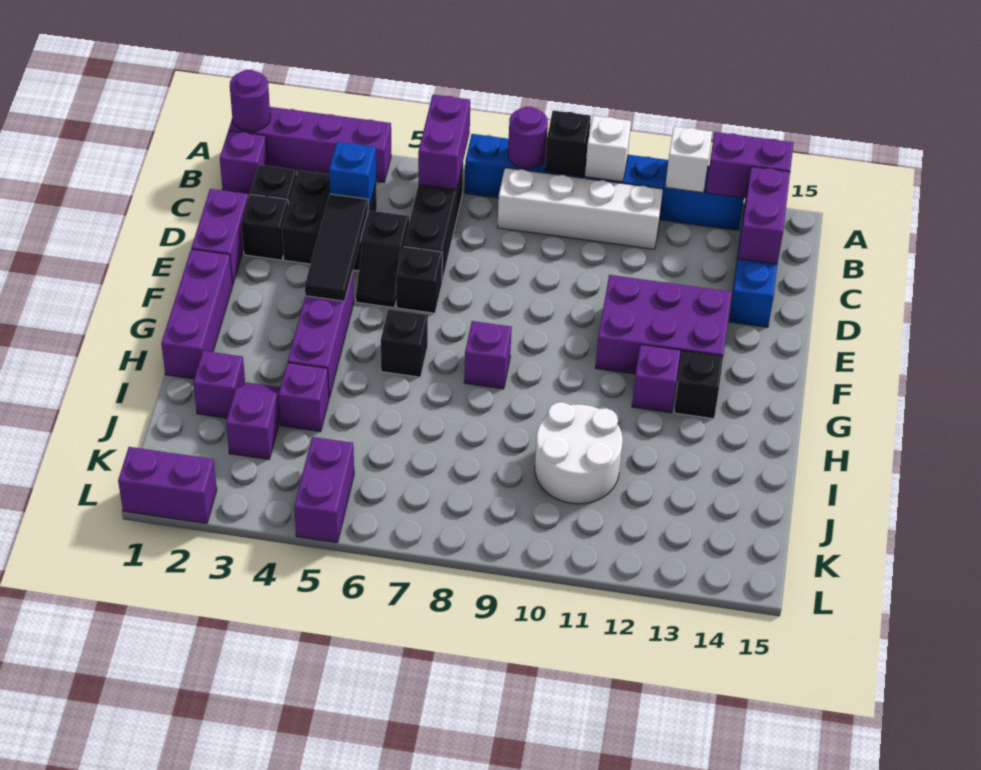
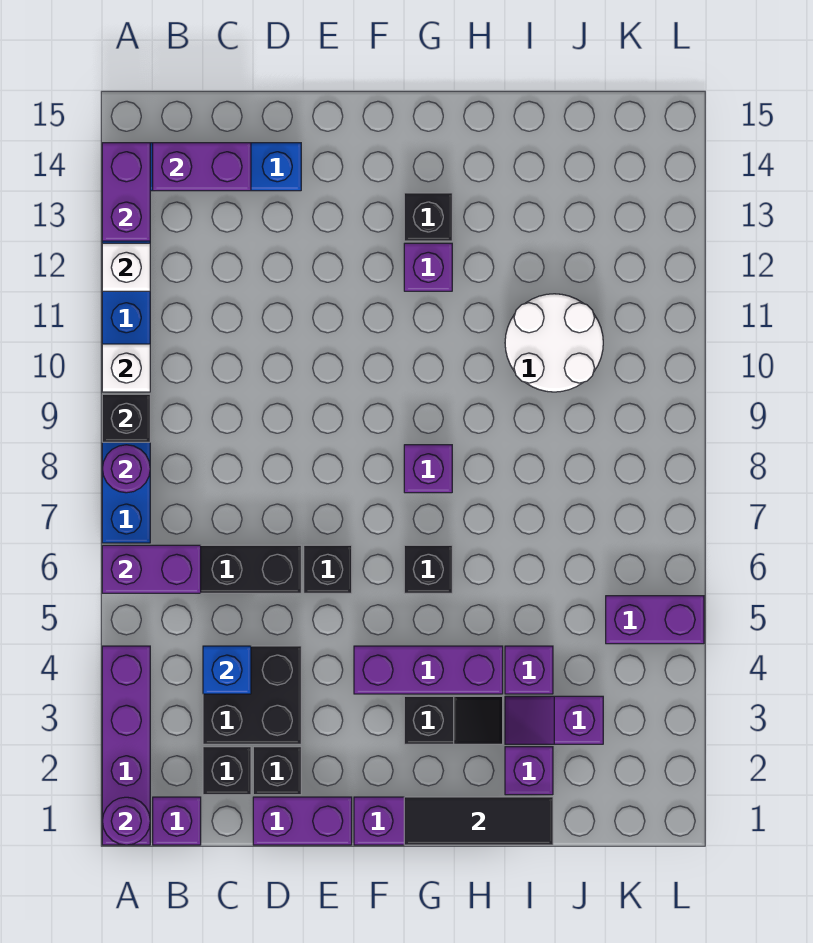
white brick B8:B11 level 1 -> none
black tile D4:F4 level 2 -> black tile G1:I1 level 2
black slope D5:E5 level 1 top D -> black slope G3:H3 level 1 top G
purple brick E11:F13 level 1 -> none
purple brick L1:L2 level 1 -> none

